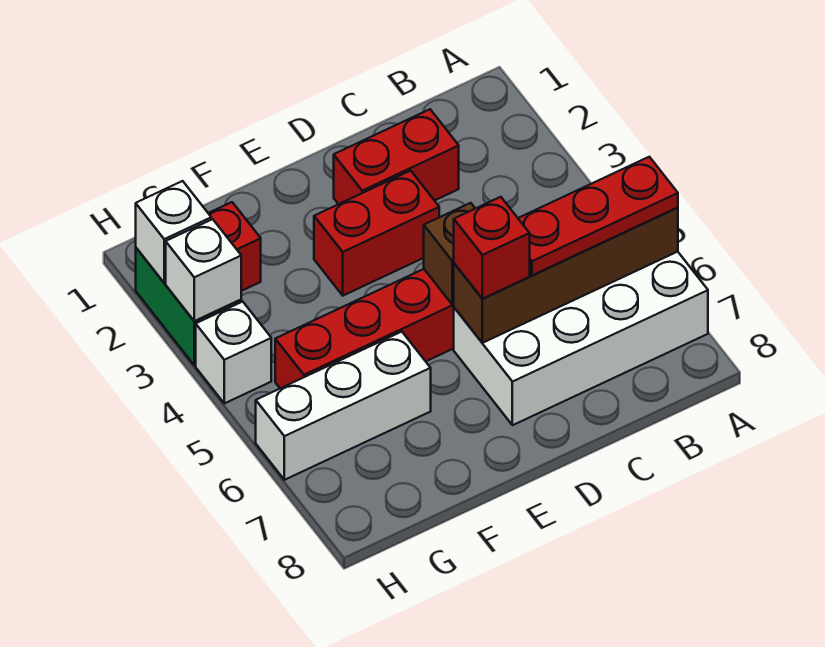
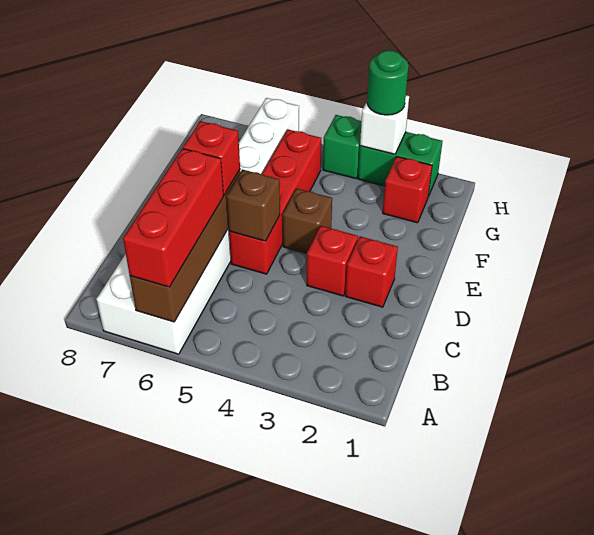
red plate A6:C6 level 3 -> red brick A6:C6 level 3
red brick C2:D2 level 1 -> red brick D2 level 1
red brick D3:E3 level 1 -> red brick D3 level 1
none -> brown brick E4 level 1
white brick H2 level 2 -> none
none -> green round brick H3 level 3
white brick H4 level 1 -> green brick H4 level 1

